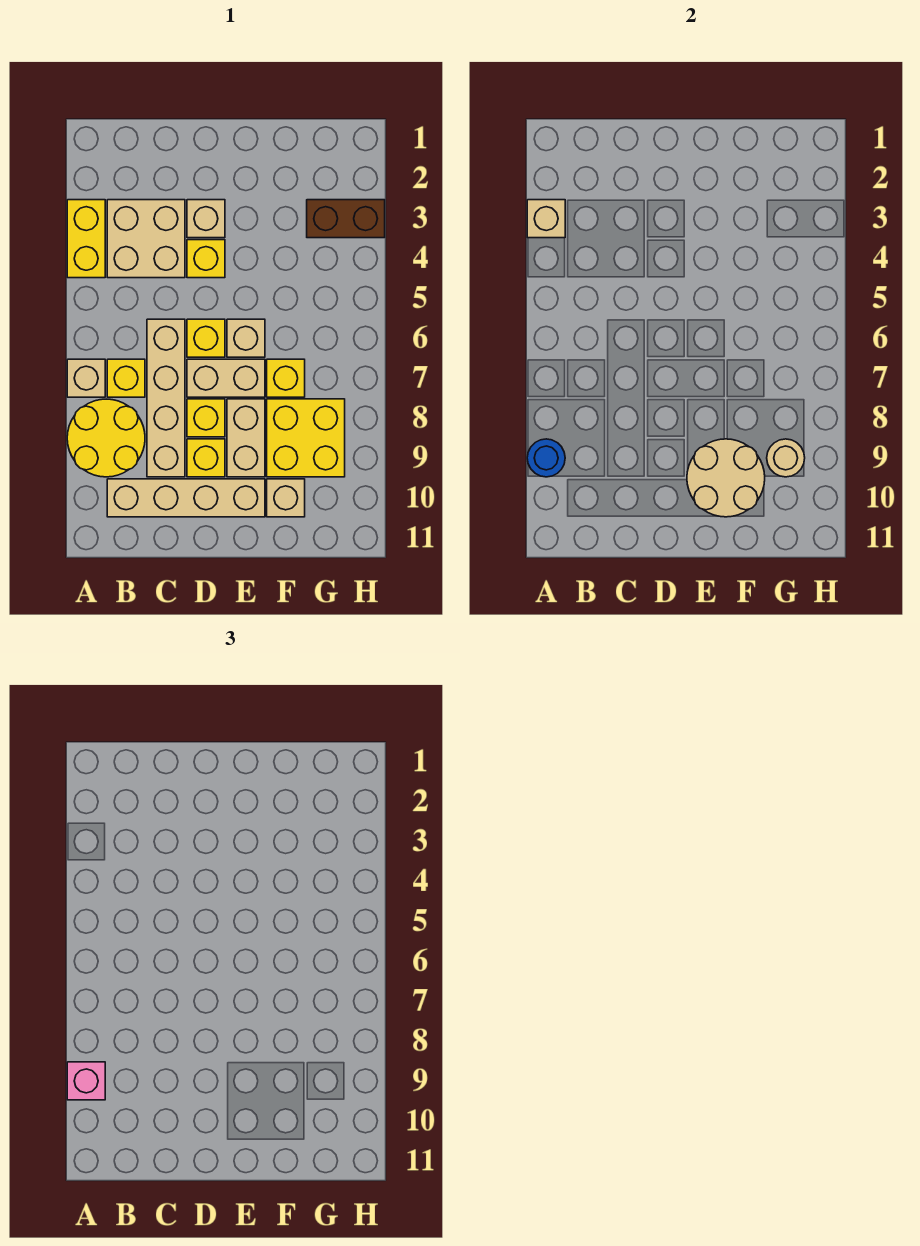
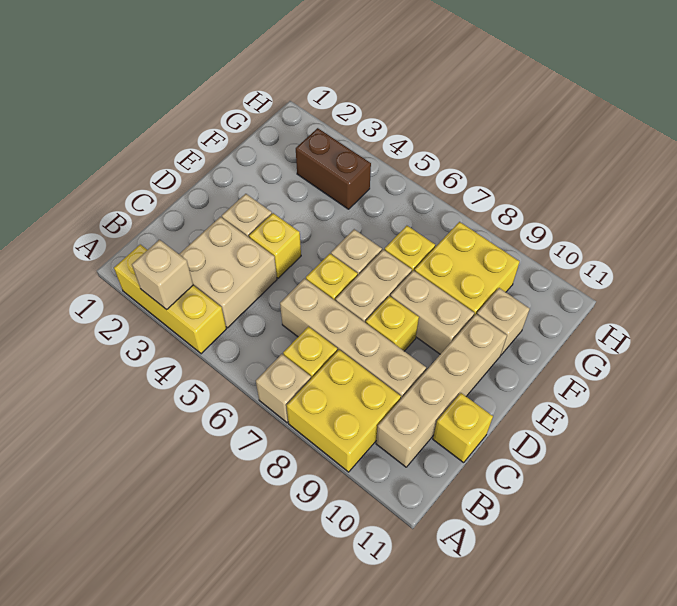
yellow brick A3:A4 level 1 -> yellow brick A2:A4 level 1
yellow round brick A8:B9 level 1 -> yellow brick A8:B9 level 1
blue round brick A9 level 2 -> none
pink brick A9 level 3 -> none
yellow brick D9 level 1 -> yellow brick C11 level 1
tan round brick E9:F10 level 2 -> none
brown brick G3:H3 level 1 -> brown brick G3:G4 level 1
tan round brick G9 level 2 -> none

